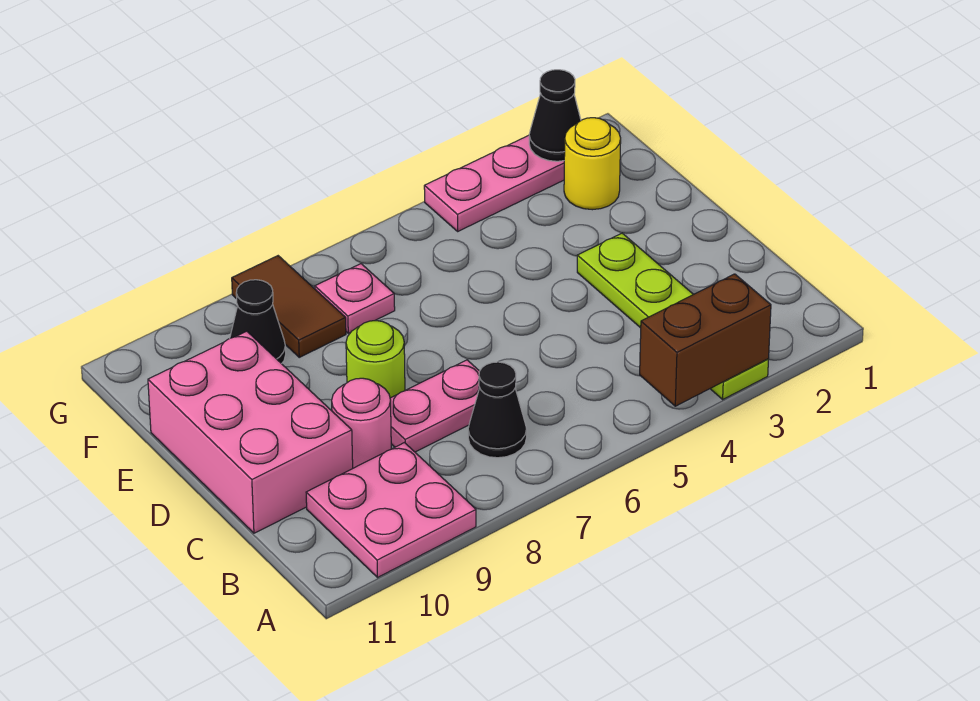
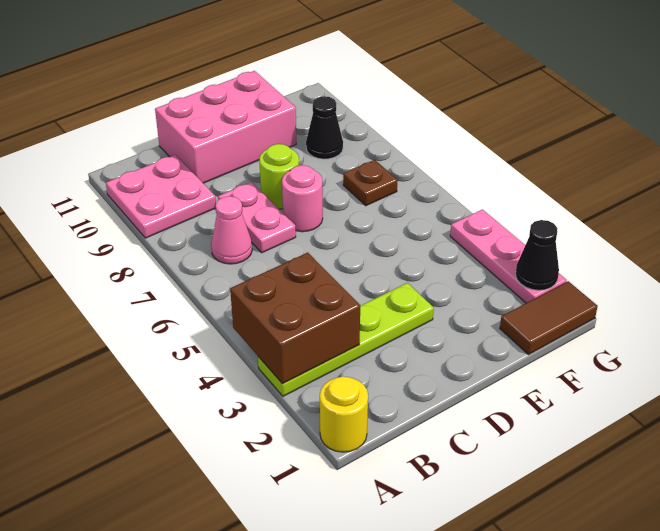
brown brick A3:A4 level 2 -> brown brick A3:B4 level 2
black cone B7 level 1 -> pink cone B7 level 1
pink round brick C9 level 1 -> pink round brick D7 level 1
yellow round brick F2 level 1 -> yellow round brick A1 level 1
pink plate F7 level 1 -> brown plate F7 level 1
brown tile F8:G8 level 1 -> brown tile F1:G1 level 1

